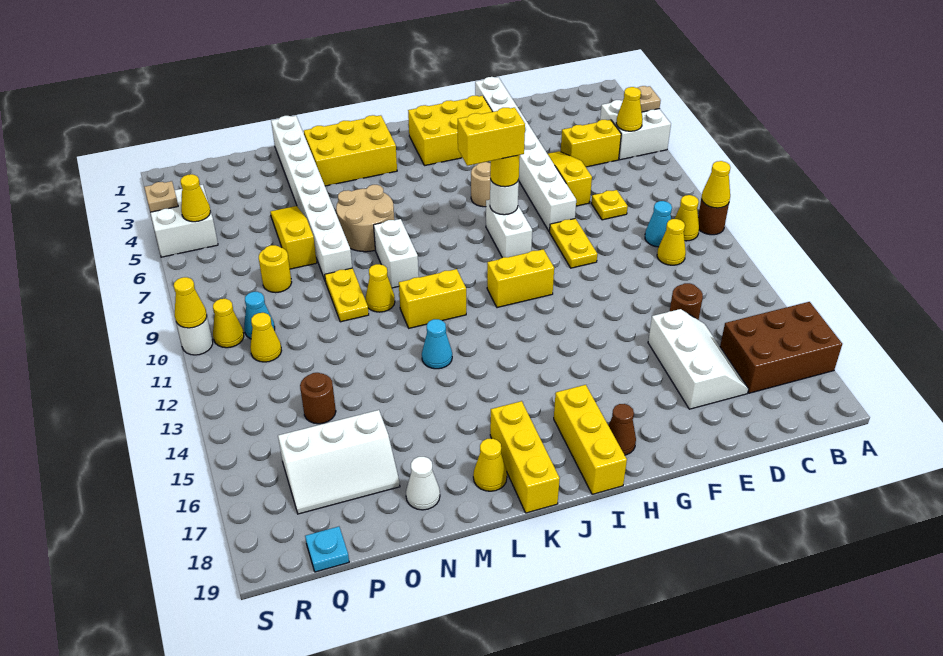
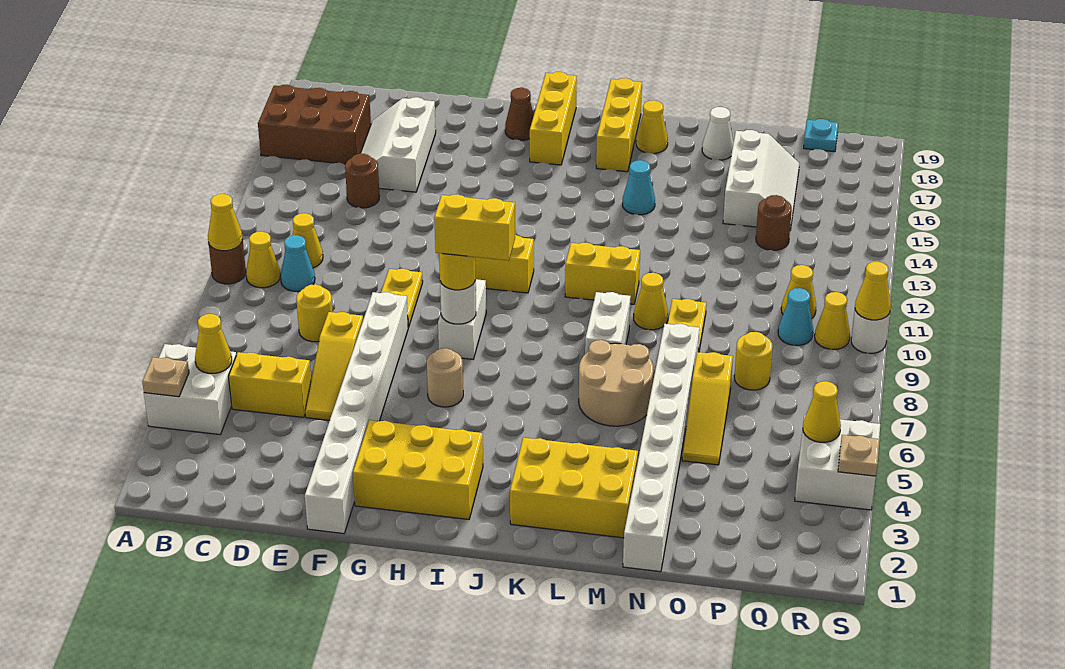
yellow plate D8 level 1 -> yellow round brick D8 level 1
cyan cone L13 level 1 -> cyan cone L15 level 1
white slope O16:Q17 level 1 top 16 -> white slope O15:P17 level 1 top O

